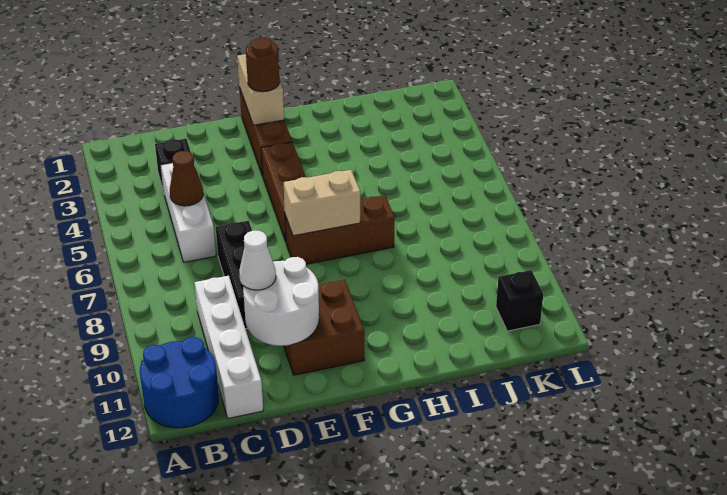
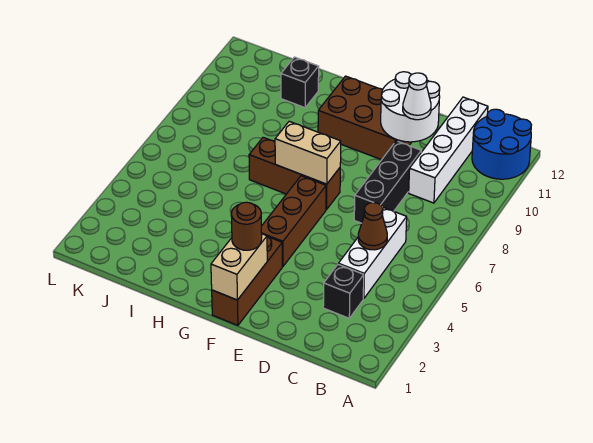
brown brick E10:F11 level 1 -> brown brick E10:G11 level 1
black brick K11 level 1 -> black brick I11 level 1

